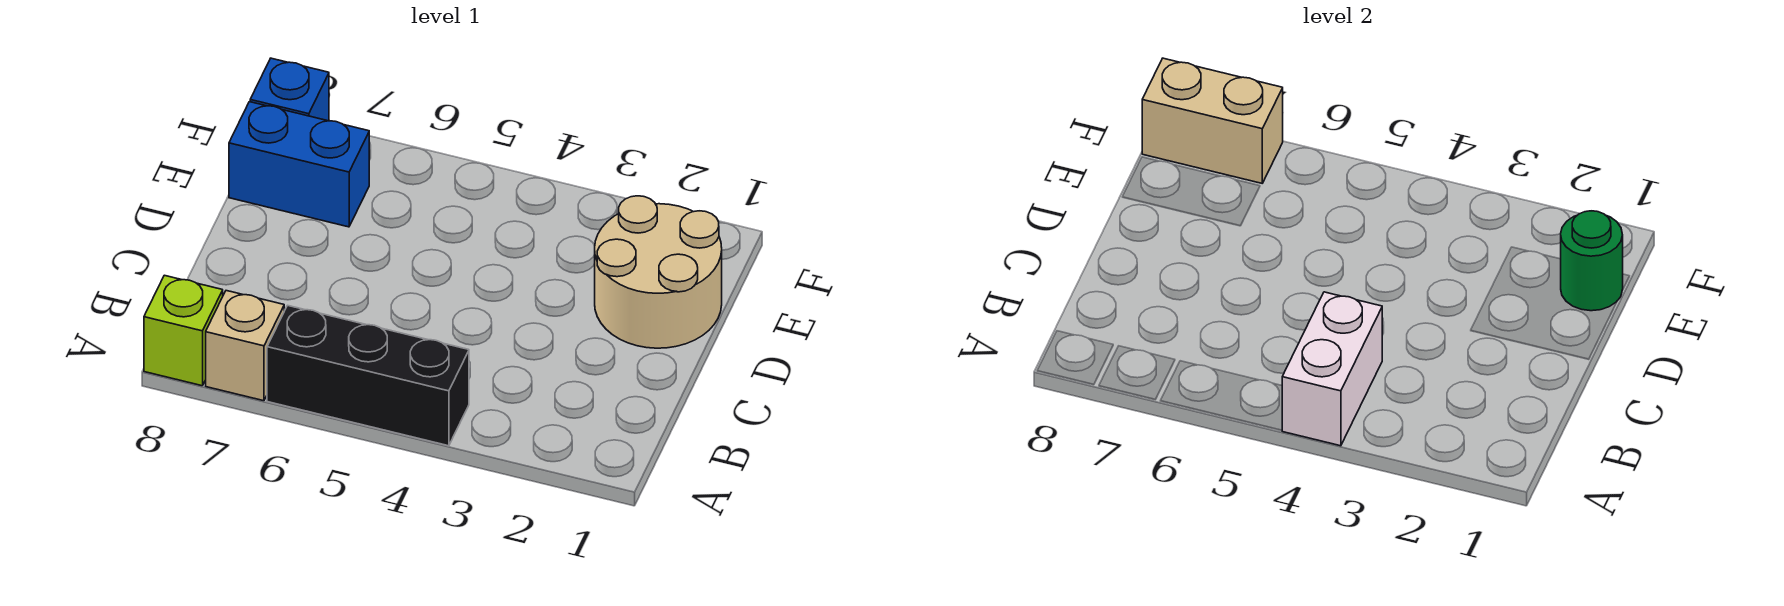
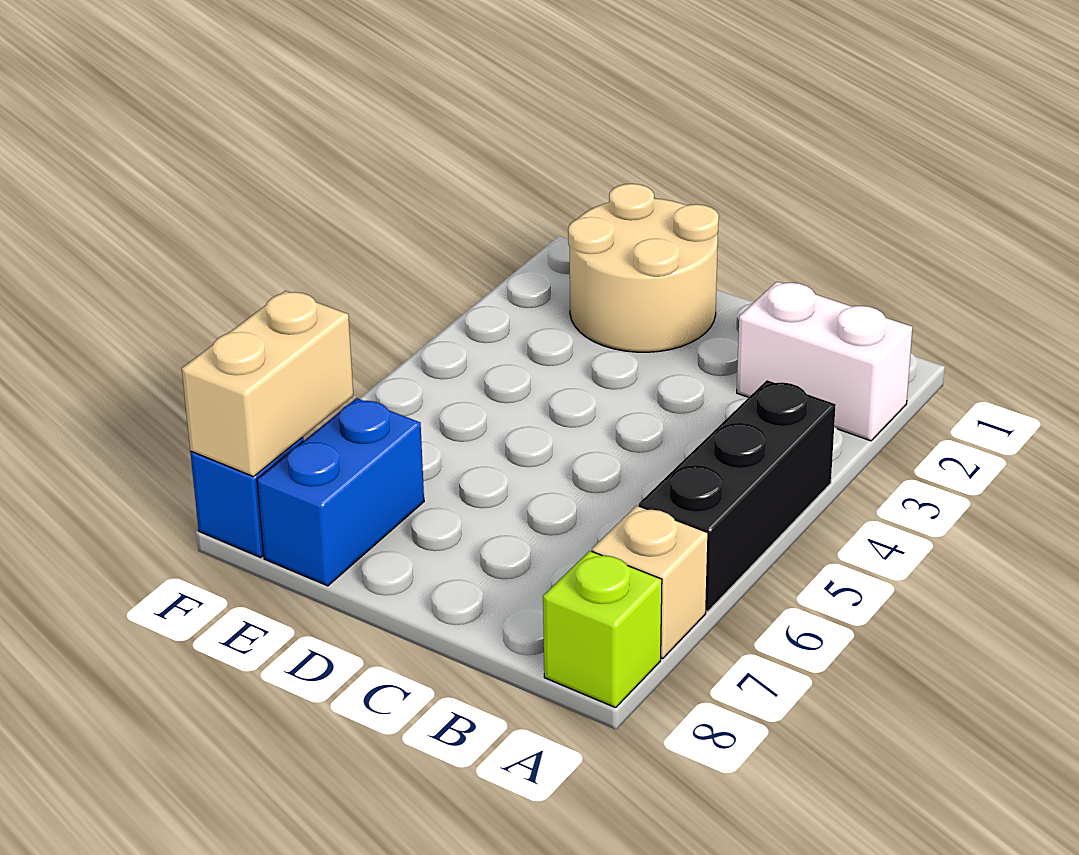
white brick A4:B4 level 2 -> white brick A2:B2 level 1
green round brick E1 level 2 -> none

